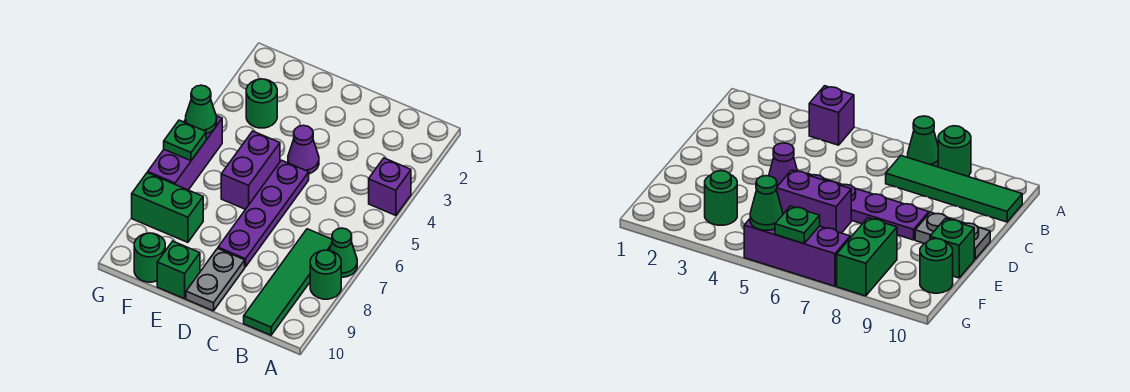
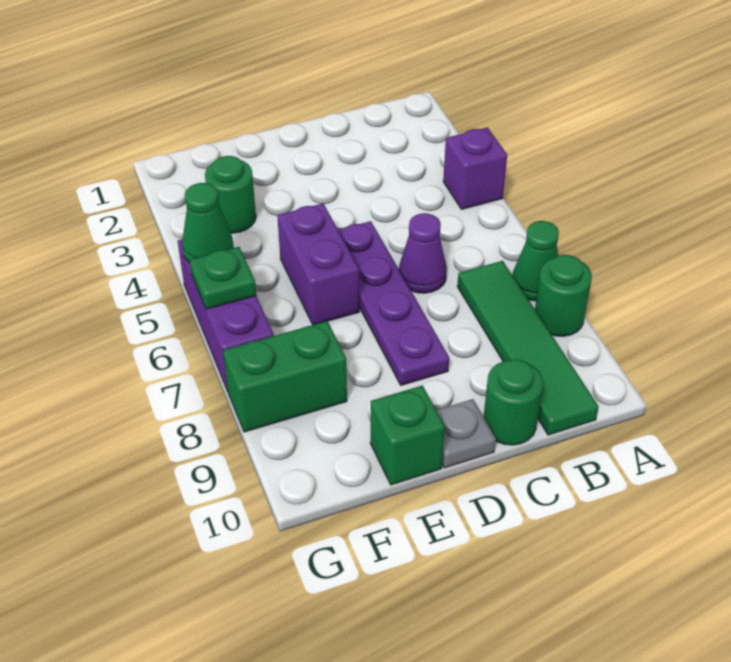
purple cone D4 level 1 -> purple cone C6 level 1
grey plate D9:D10 level 1 -> grey plate D10 level 1
green round brick F10 level 1 -> green round brick C10 level 1

